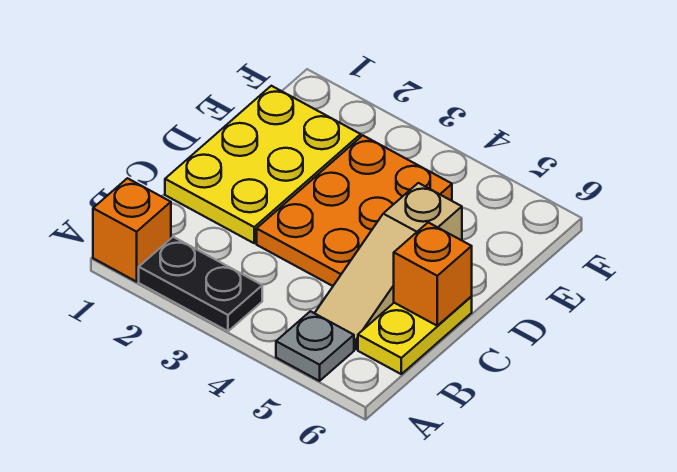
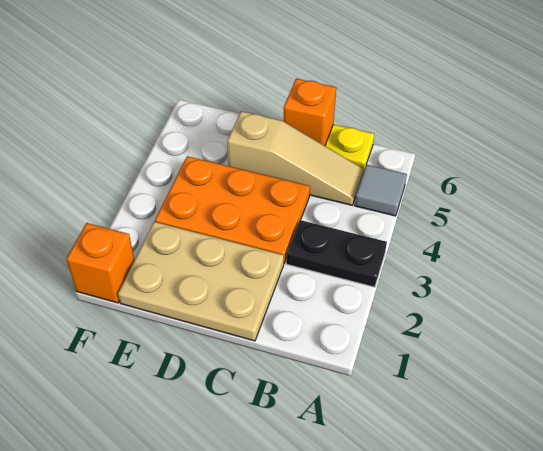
orange brick A1 level 1 -> orange brick F1 level 1
black plate A2:A3 level 1 -> black plate A3:B3 level 1
grey plate A5 level 1 -> grey tile A5 level 1
yellow plate C1:E2 level 1 -> tan plate C1:E2 level 1

